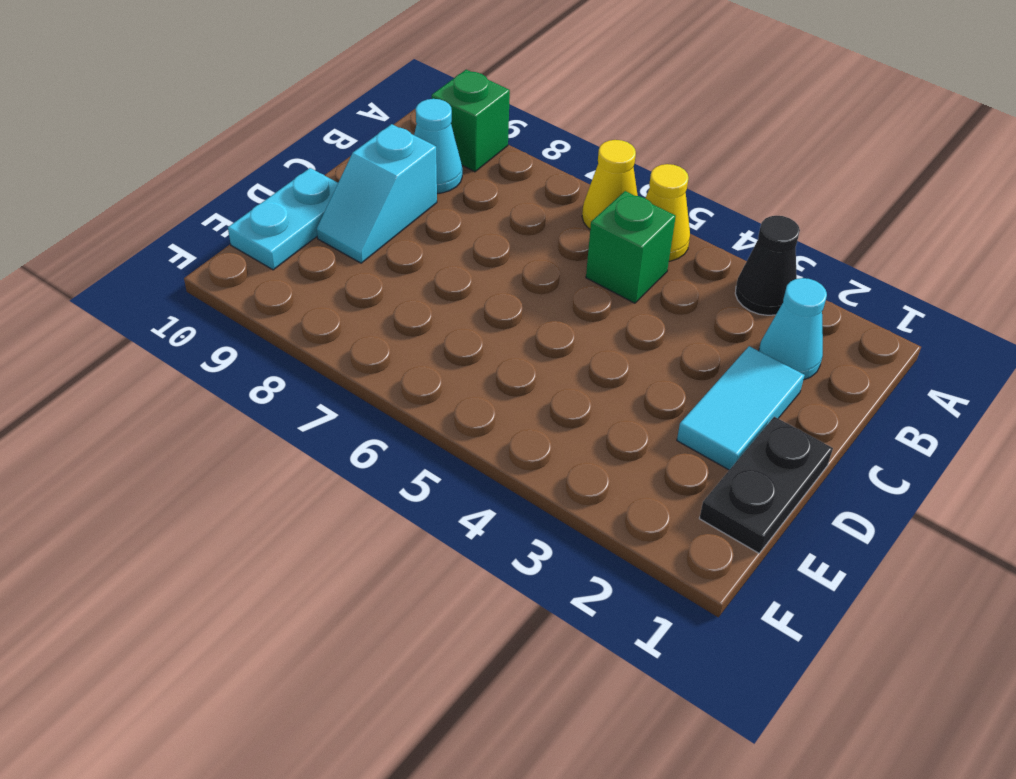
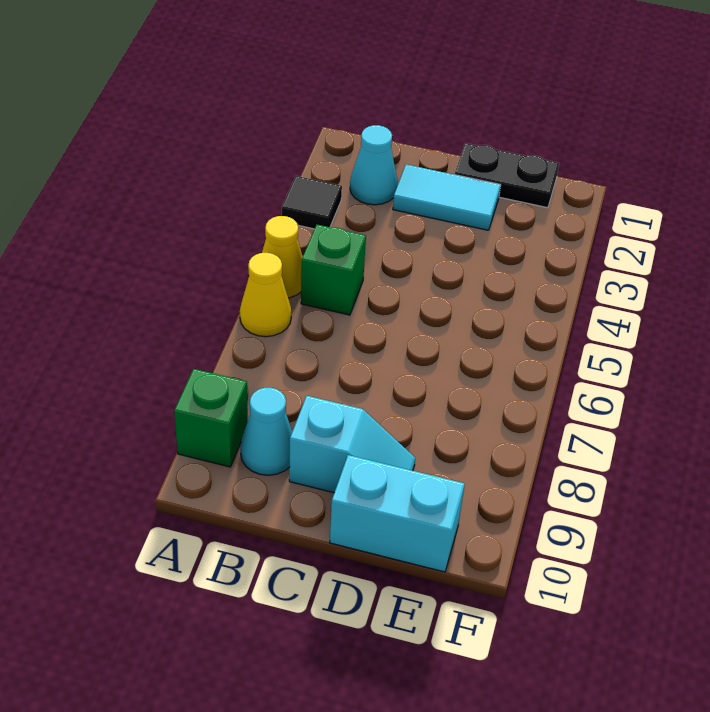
black cone A3 level 1 -> black tile A3 level 1
cyan plate D10:E10 level 1 -> cyan brick D10:E10 level 1

